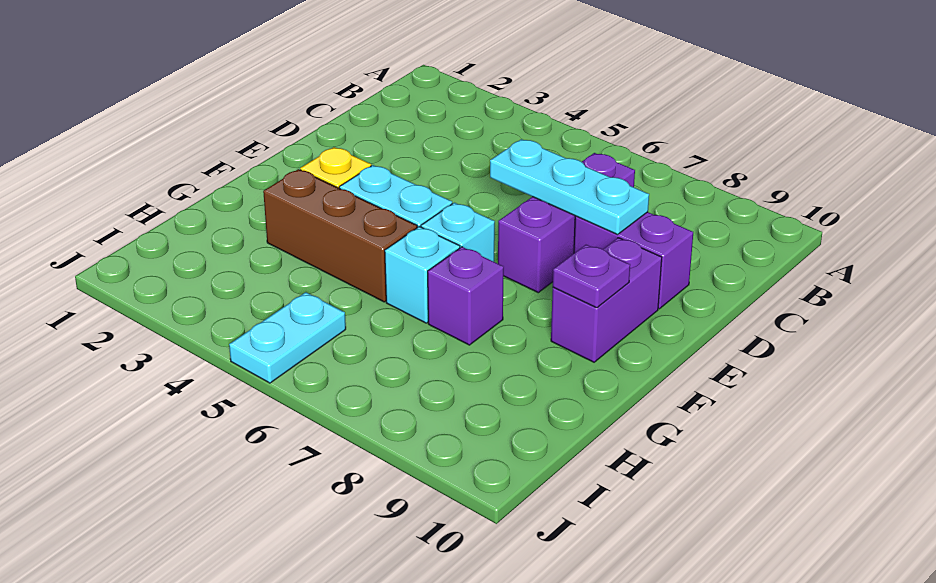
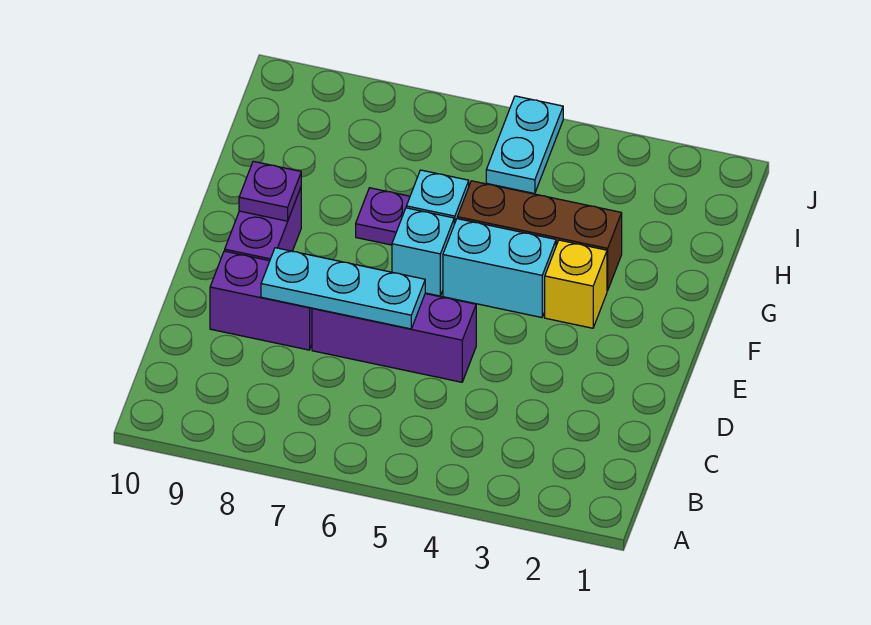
purple brick C7:E7 level 1 -> purple brick D5:D7 level 1
purple brick G7 level 1 -> purple plate G7 level 1

